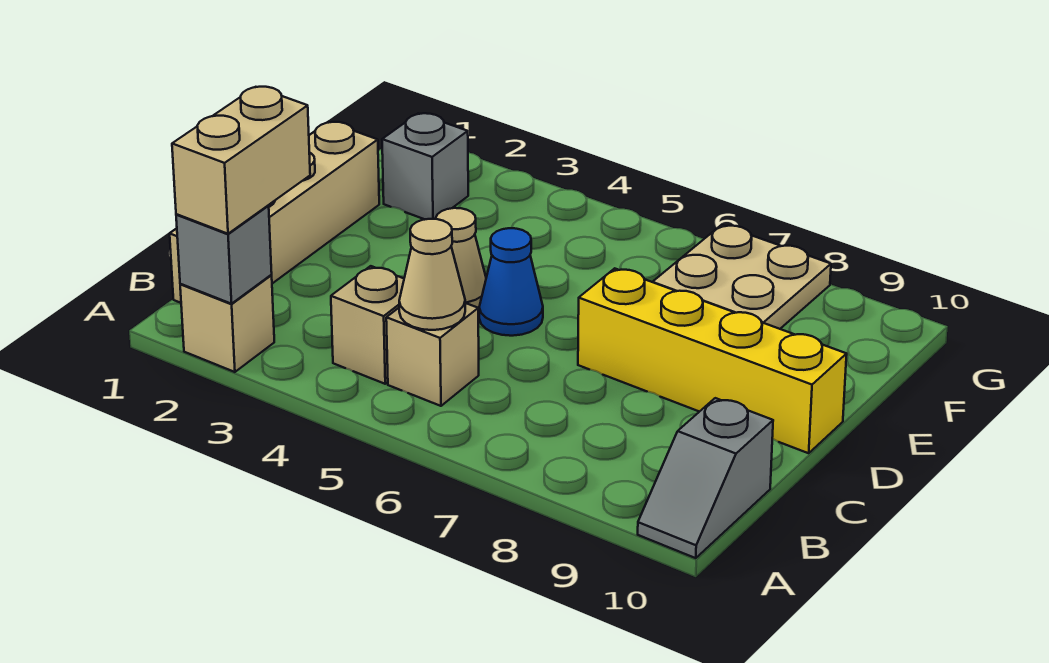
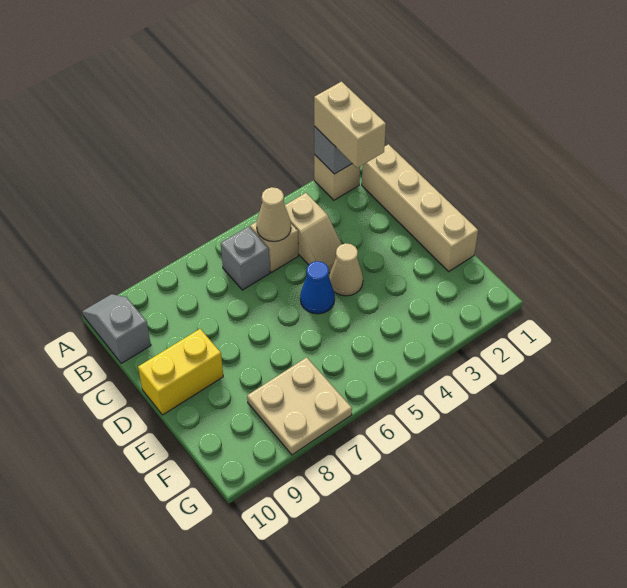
yellow brick D7:D10 level 1 -> yellow brick D9:D10 level 1
grey brick F2 level 1 -> grey brick B6 level 1

